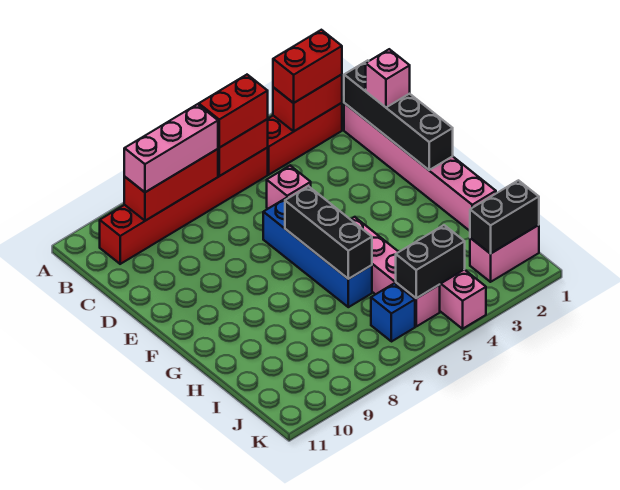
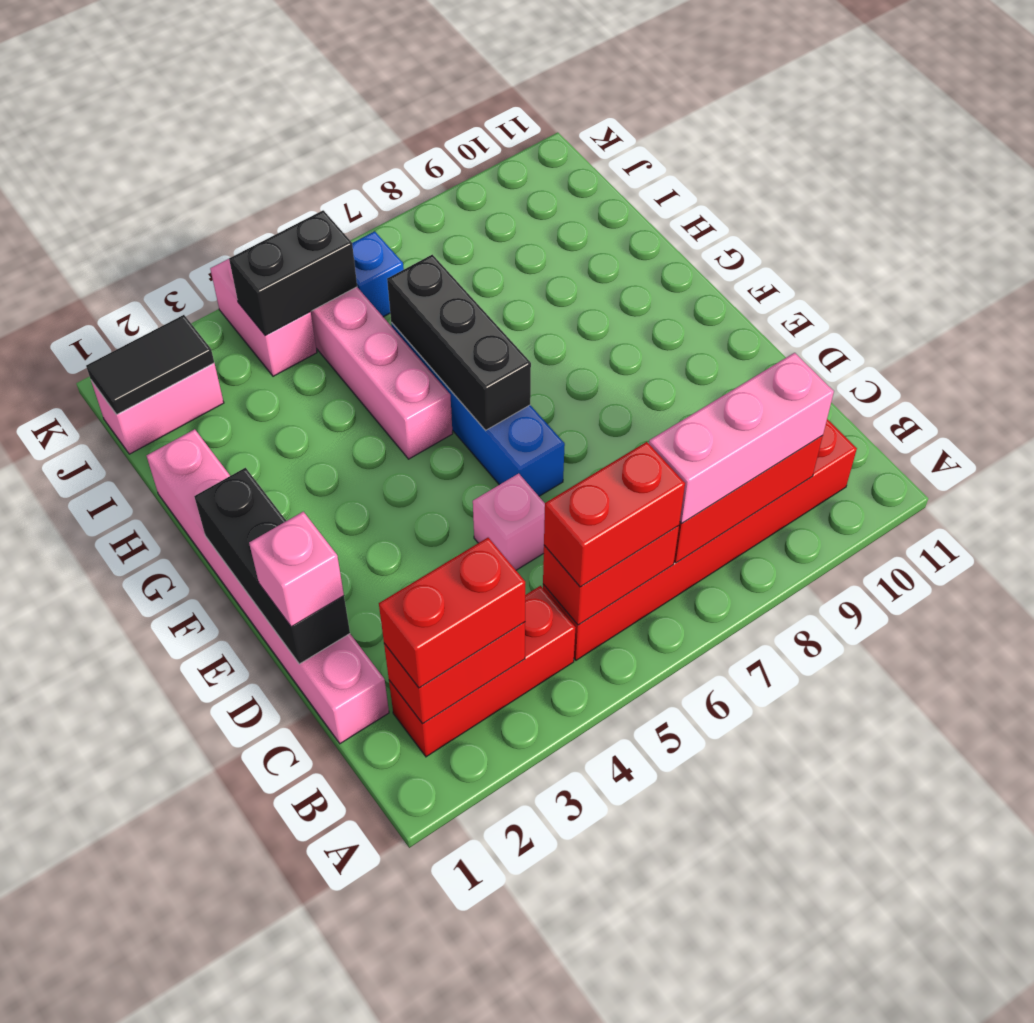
black brick C1:F1 level 2 -> black brick D1:F1 level 2
black brick J1:J2 level 2 -> black tile J1:J2 level 2

